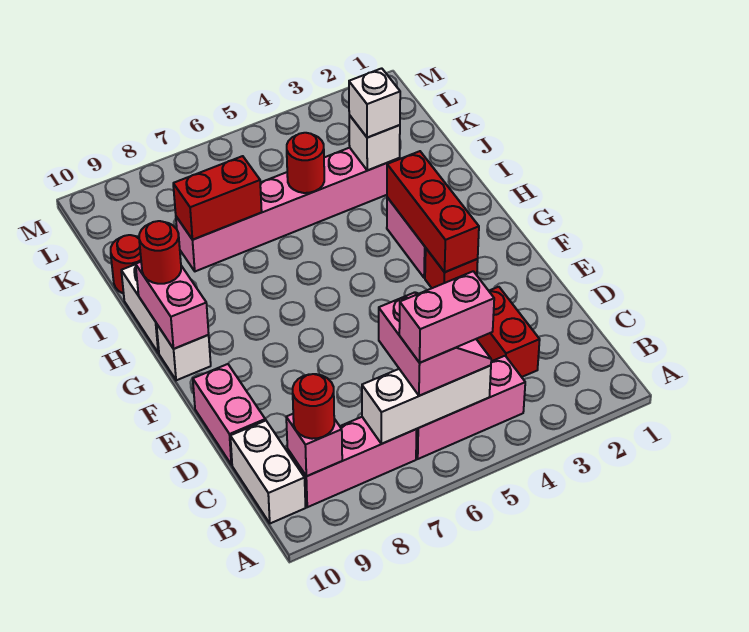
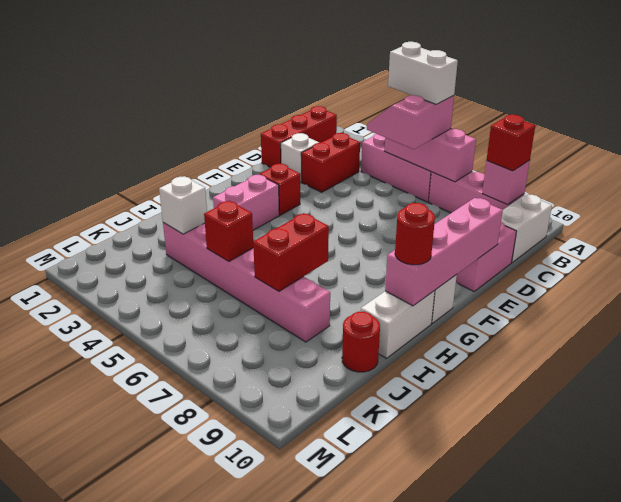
white brick B5:B7 level 2 -> pink brick B5:B7 level 2
pink brick B5:B6 level 4 -> white brick B5:B6 level 4
red round brick B9 level 3 -> red brick B9 level 3
red brick F3:H3 level 2 -> red brick B1:D1 level 1
pink brick G10:H10 level 2 -> pink brick E10:H10 level 2
white brick J3 level 3 -> white brick D2 level 1
red round brick J5 level 2 -> red brick J5 level 2
red brick J7:J8 level 2 -> red brick I7:J7 level 2

